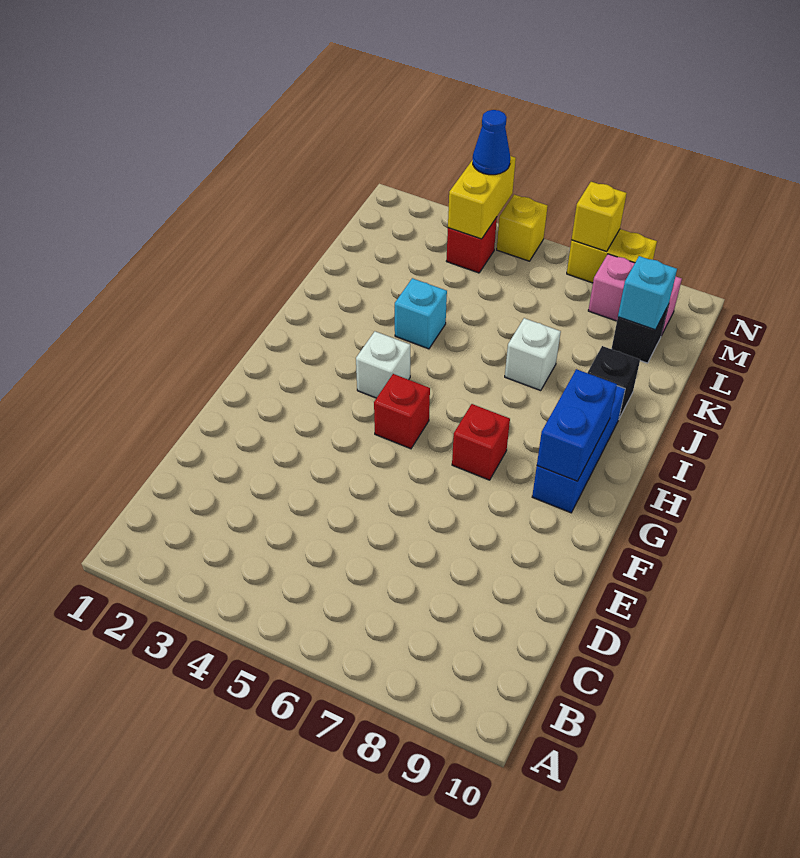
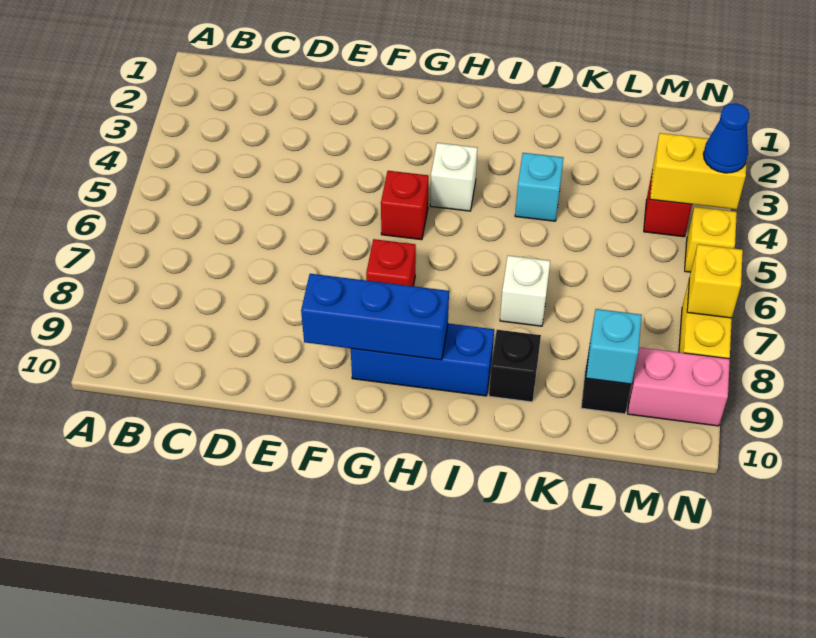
blue brick G9:H9 level 2 -> blue brick F9:H9 level 2
pink brick M8:M9 level 1 -> pink brick M9:N9 level 1

